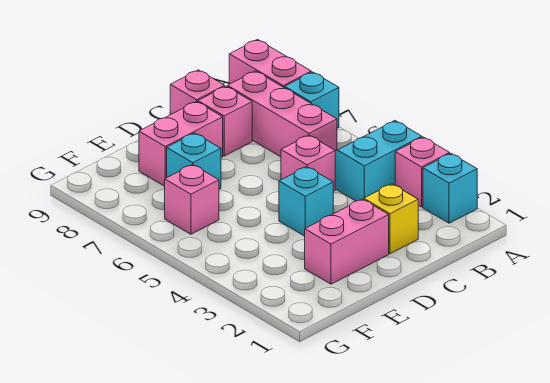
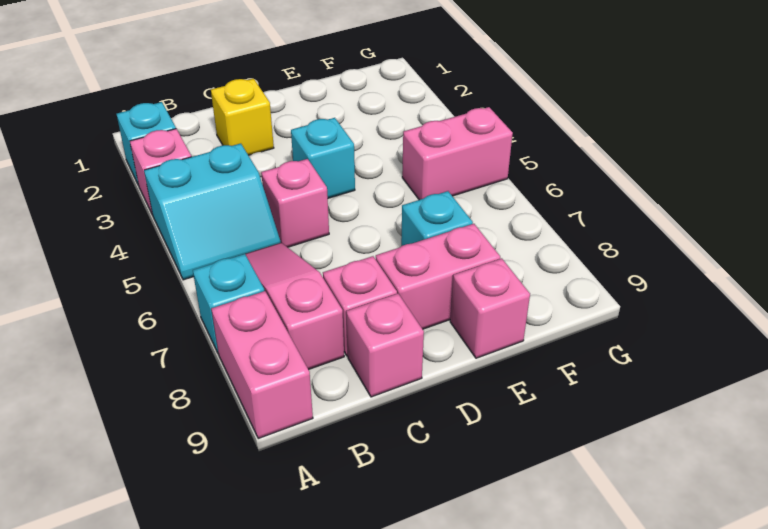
pink brick B6:B8 level 1 -> pink slope B6:B8 level 1 top 8
pink brick D2:E2 level 1 -> pink brick F5:G5 level 1
pink brick F6 level 1 -> pink brick E9 level 1

